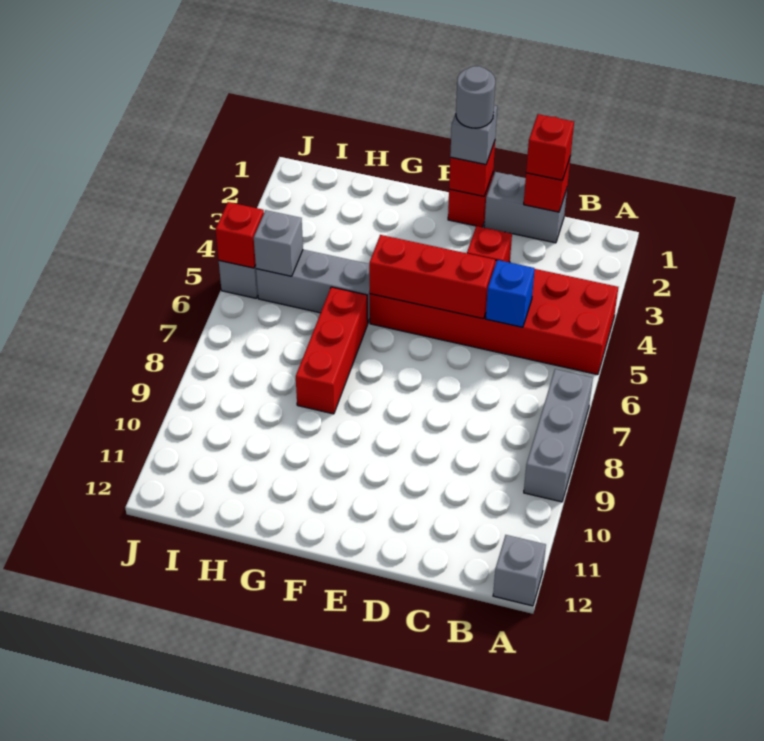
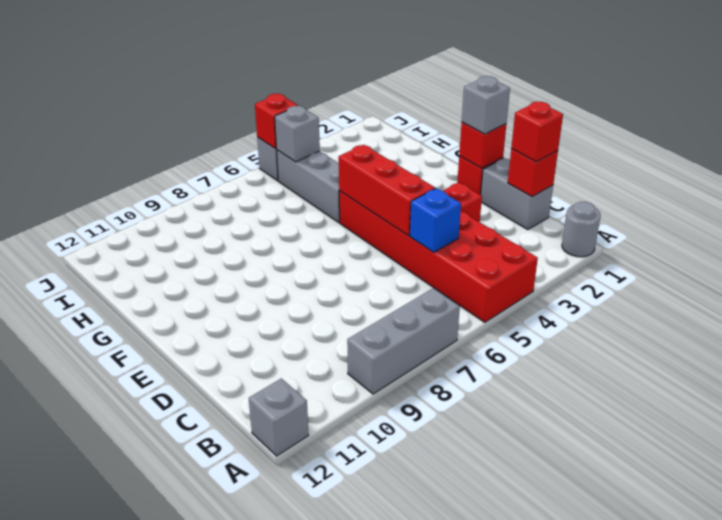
grey round brick E1 level 4 -> grey round brick A1 level 1
red brick G6:G8 level 1 -> none

